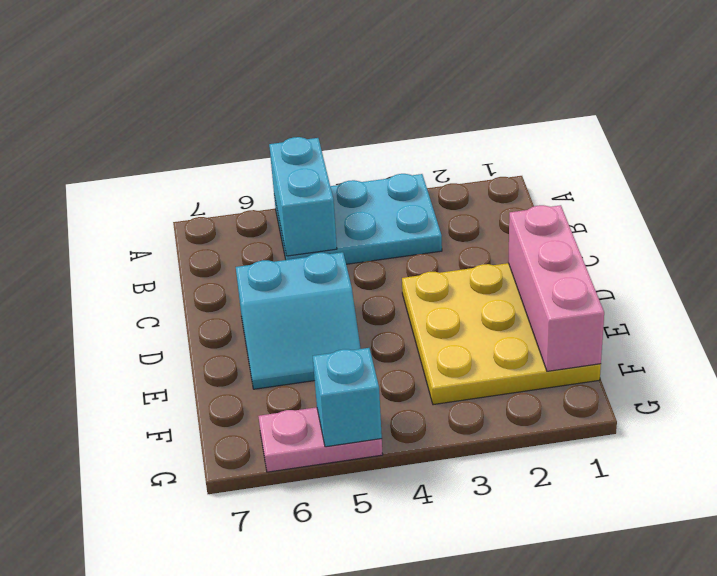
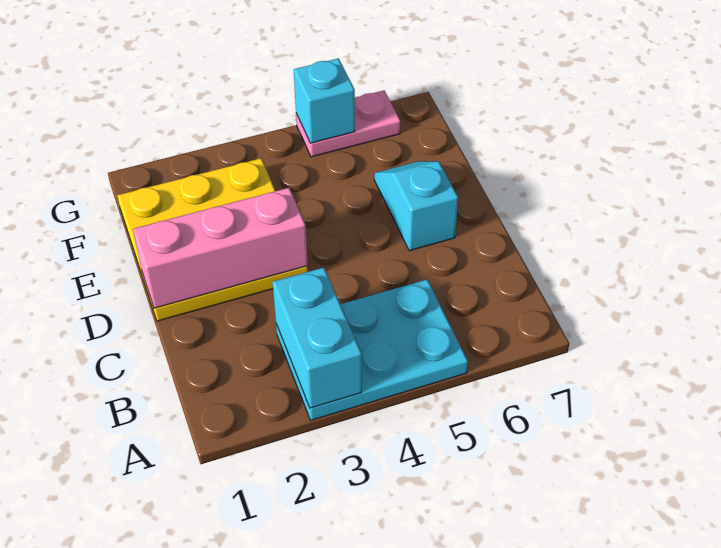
cyan brick A5:B5 level 2 -> cyan brick A3:B3 level 2
pink brick D1:F1 level 2 -> pink brick D1:D3 level 2
cyan slope D5:E6 level 1 top D -> cyan slope D6:E6 level 1 top D

